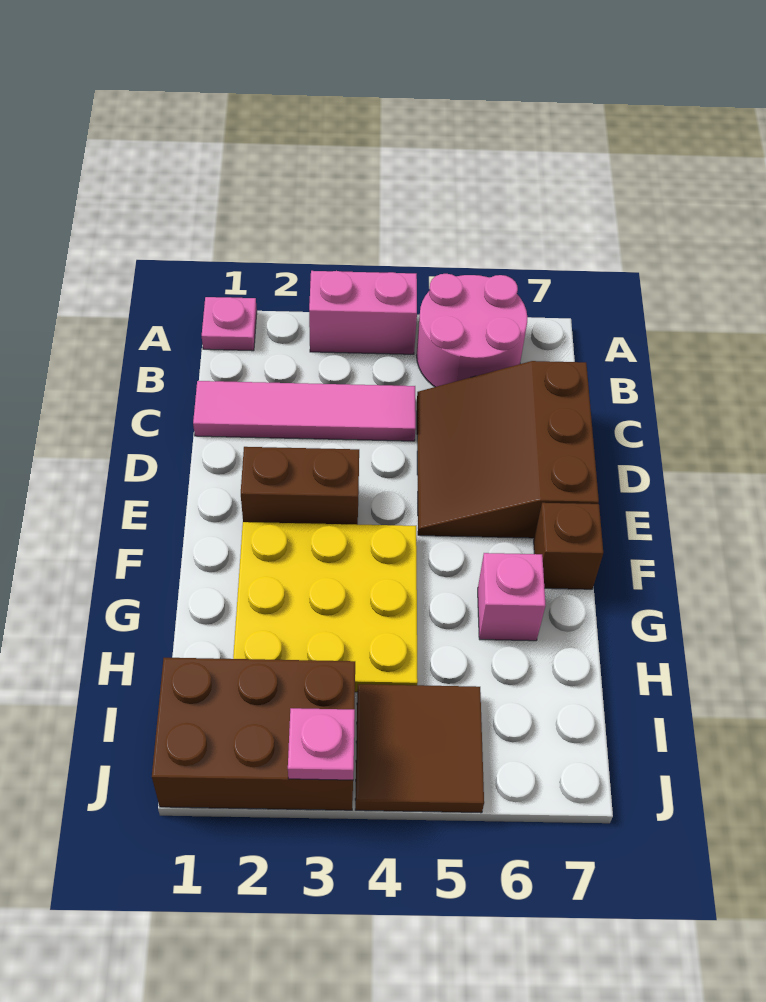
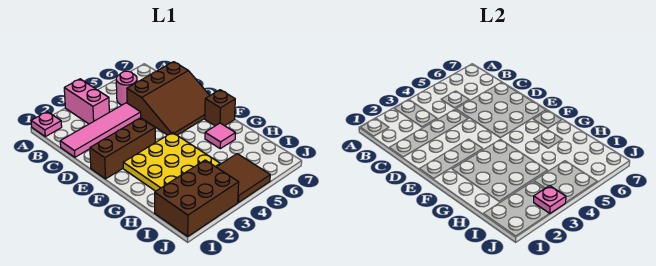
pink brick A3:A4 level 1 -> pink brick A3:B3 level 1
pink round brick A5:B6 level 1 -> pink round brick B5 level 1
brown slope C5:E7 level 1 top 7 -> brown slope C5:E7 level 1 top C
brown brick E2:E3 level 1 -> brown brick E1:E3 level 1
pink brick G6 level 1 -> pink tile G6 level 1

